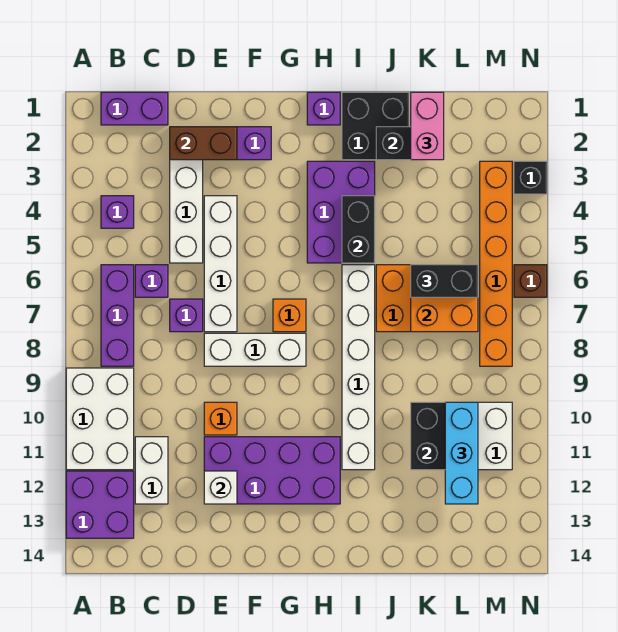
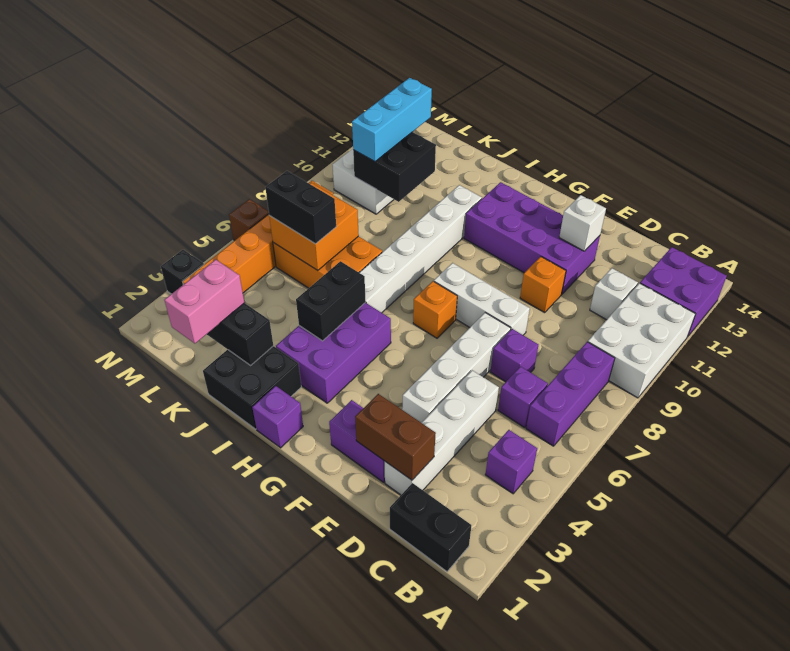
purple brick B1:C1 level 1 -> black brick B1:C1 level 1
white brick C11:C12 level 1 -> white brick C11 level 1

